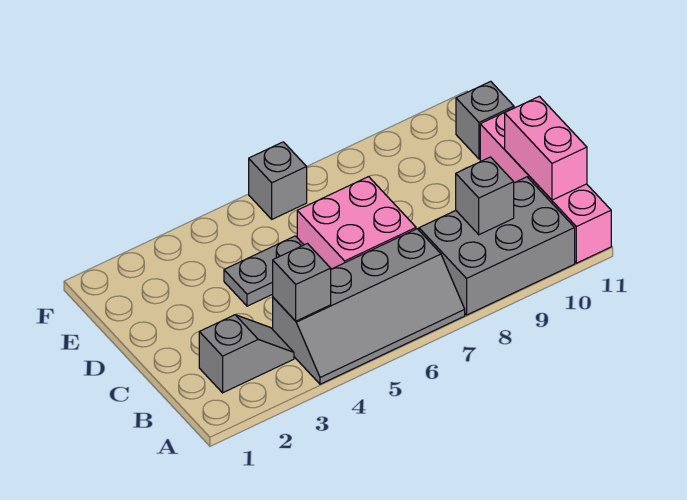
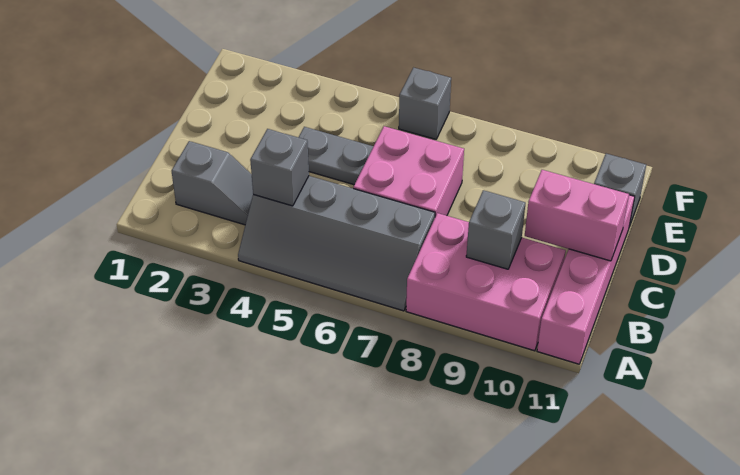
grey brick A8:B10 level 1 -> pink brick A8:B10 level 1
pink brick B11:C11 level 2 -> pink brick C10:C11 level 2

